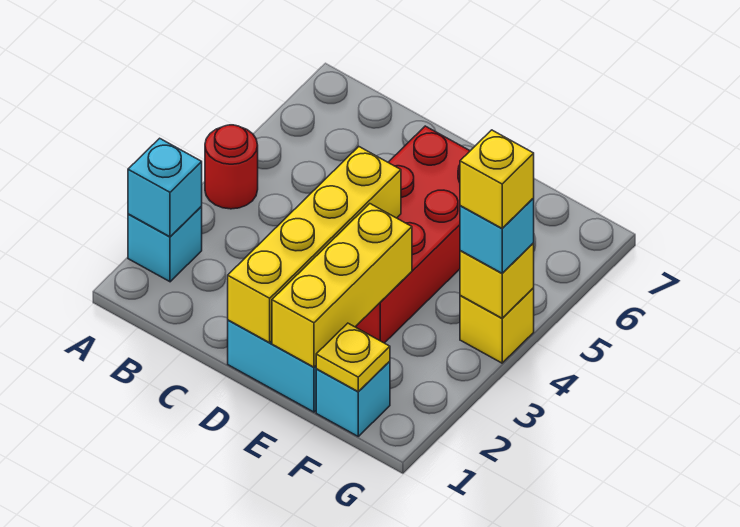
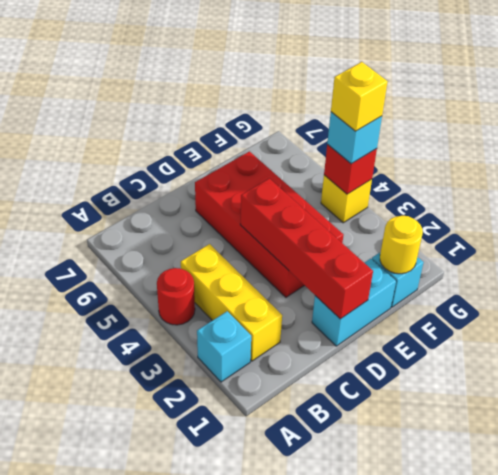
cyan brick A2 level 2 -> none
yellow brick D1:D4 level 2 -> red brick D1:D4 level 2
yellow brick E1:E3 level 2 -> yellow brick B2:B4 level 1
yellow plate F1 level 2 -> yellow round brick F1 level 2
yellow brick G4 level 2 -> red brick G4 level 2

